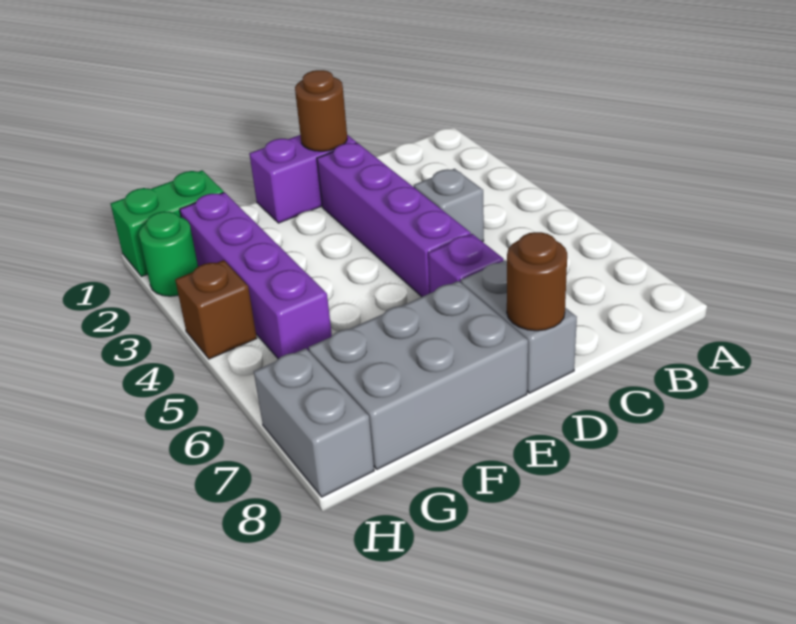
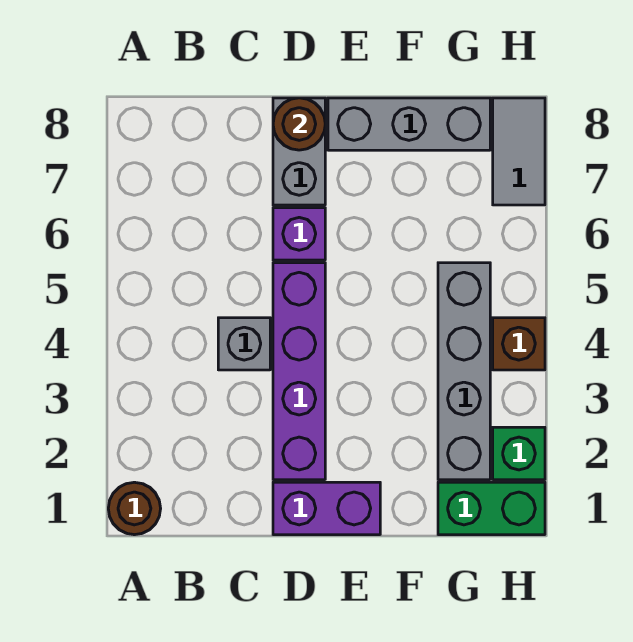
brown round brick D1 level 2 -> brown round brick A1 level 1
grey brick E7:G8 level 1 -> grey brick E8:G8 level 1
purple brick G2:G5 level 1 -> grey brick G2:G5 level 1
green round brick H2 level 1 -> green brick H2 level 1
grey brick H7:H8 level 1 -> grey tile H7:H8 level 1

